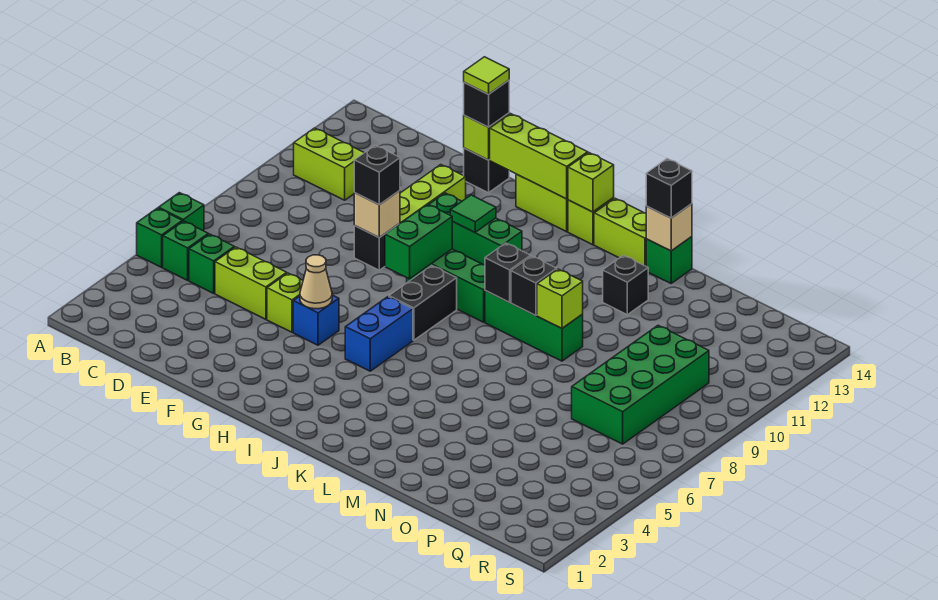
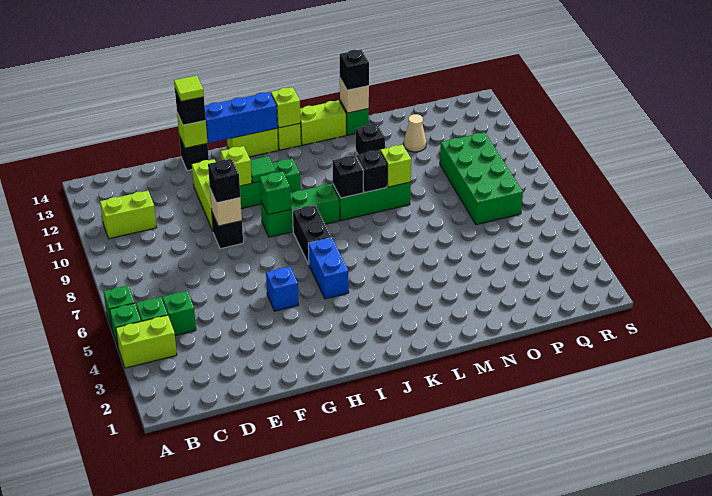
lime brick D5:E5 level 1 -> lime brick A4:B4 level 1
lime brick F5 level 1 -> lime brick G11 level 2
tan cone G5 level 2 -> tan cone O12 level 1
lime brick G14:I14 level 2 -> blue brick G14:I14 level 2
green brick H8:H9 level 2 -> green brick H9 level 2

